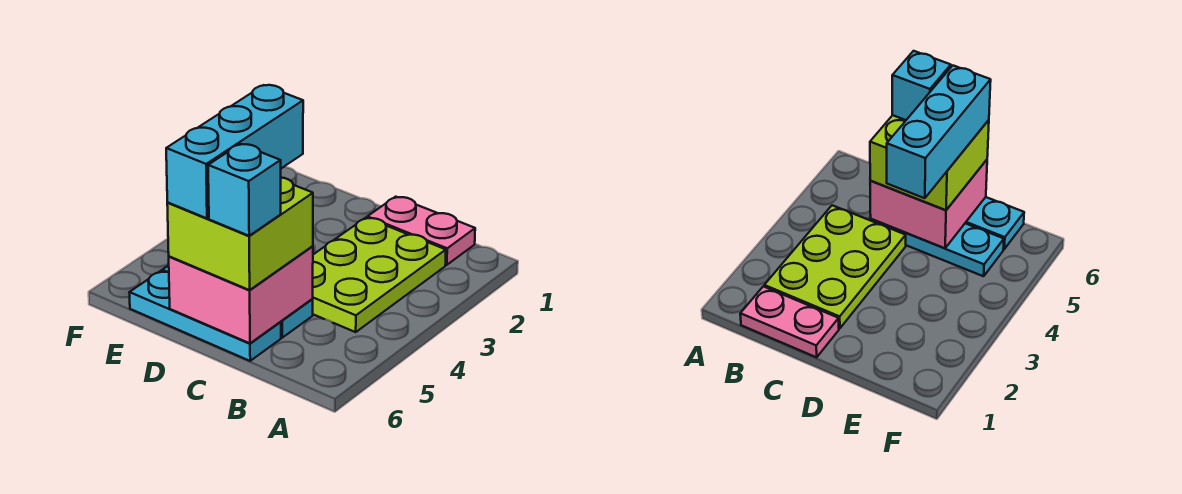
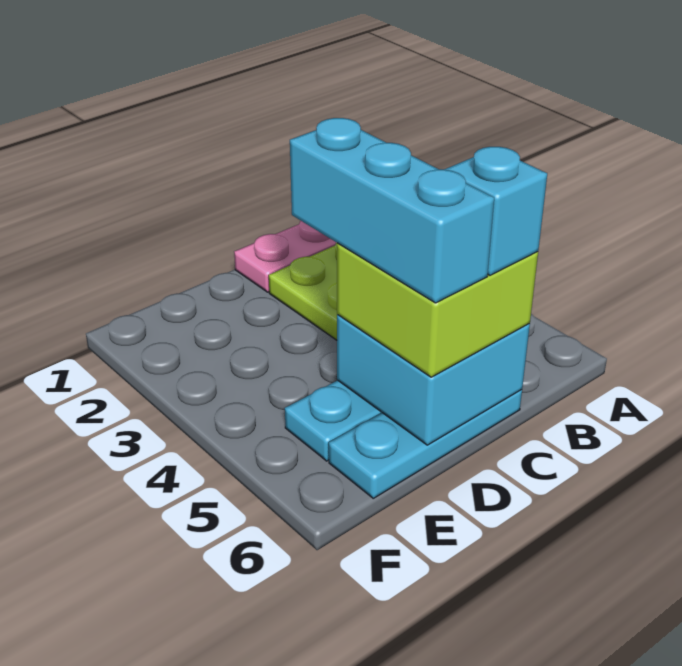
pink brick C5:D6 level 2 -> cyan brick C5:D6 level 2

